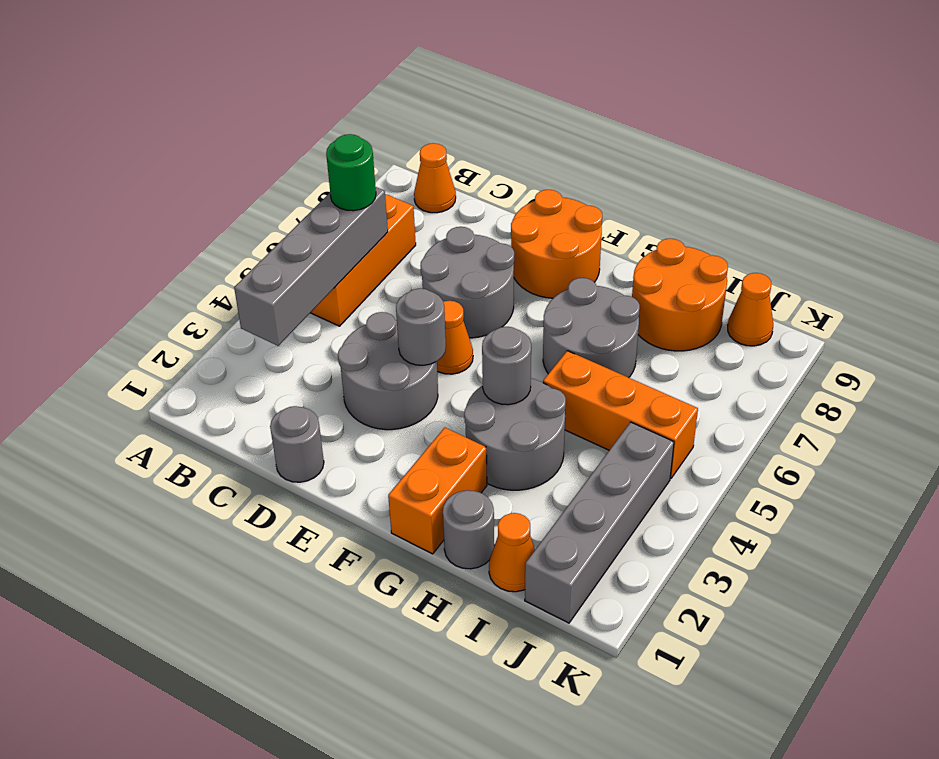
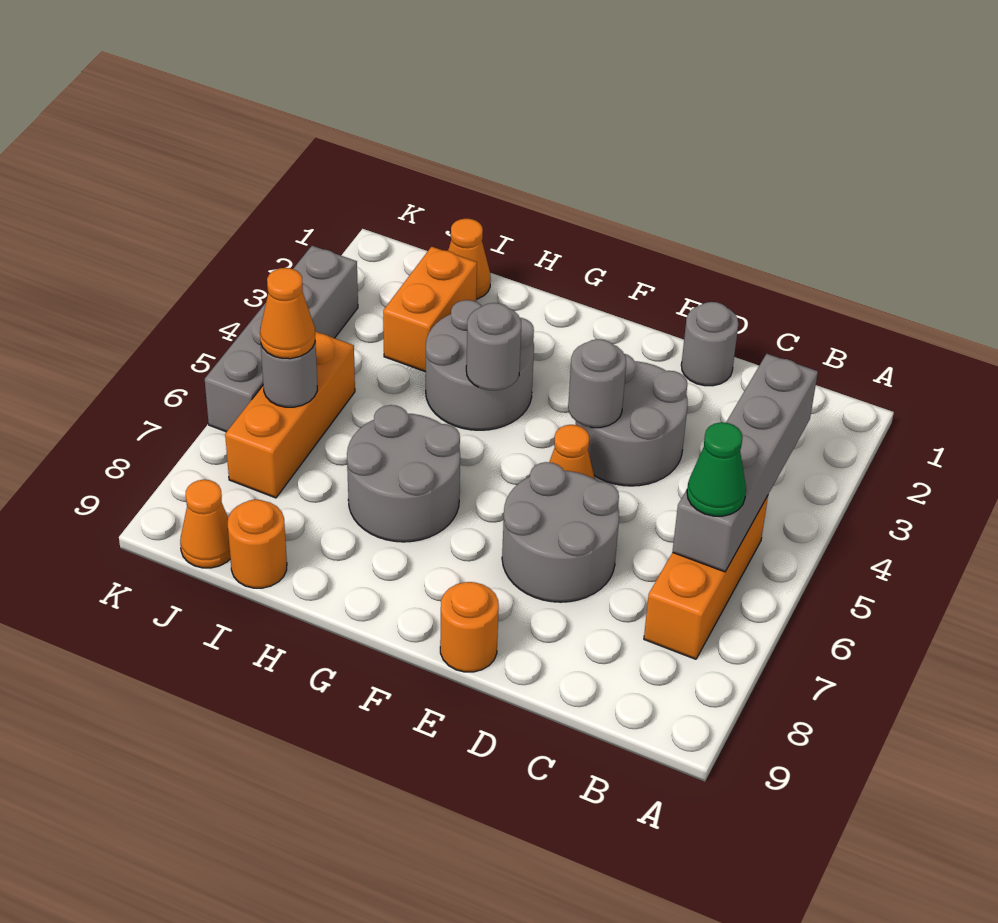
green round brick B6 level 3 -> green cone B6 level 3
orange cone B9 level 1 -> orange cone J6 level 3
orange round brick E8:F9 level 1 -> orange round brick E9 level 1
orange brick G1:G2 level 1 -> orange brick I2:I3 level 1
grey round brick H1 level 1 -> grey round brick J6 level 2
orange brick H5:J5 level 1 -> orange brick J5:J7 level 1
orange round brick H8:I9 level 1 -> orange round brick I9 level 1
grey brick J1:J4 level 1 -> grey brick K3:K6 level 1

